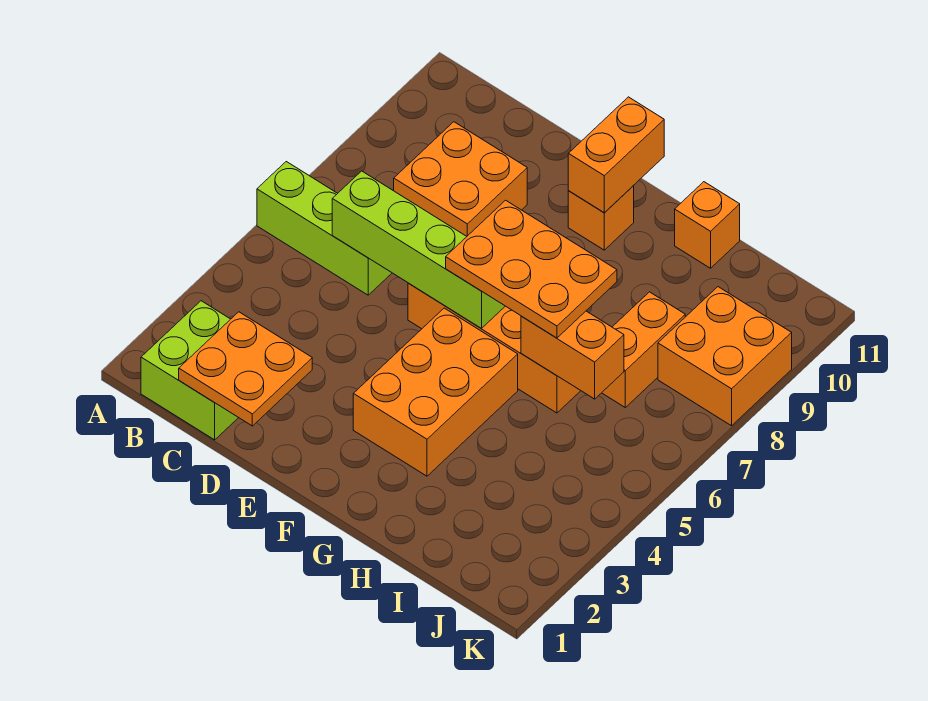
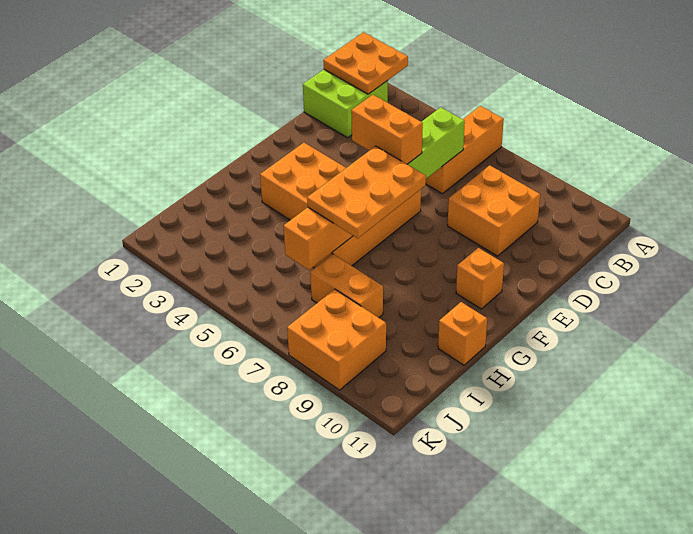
lime brick A6:C6 level 1 -> orange brick A6:C6 level 1
orange plate C1:D2 level 2 -> orange plate A1:B2 level 2
orange brick F10:F11 level 2 -> orange brick E5:E6 level 3

